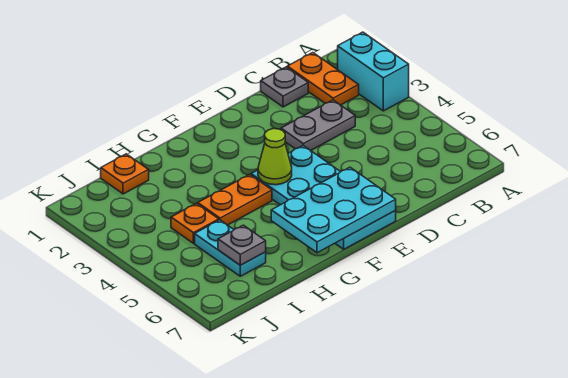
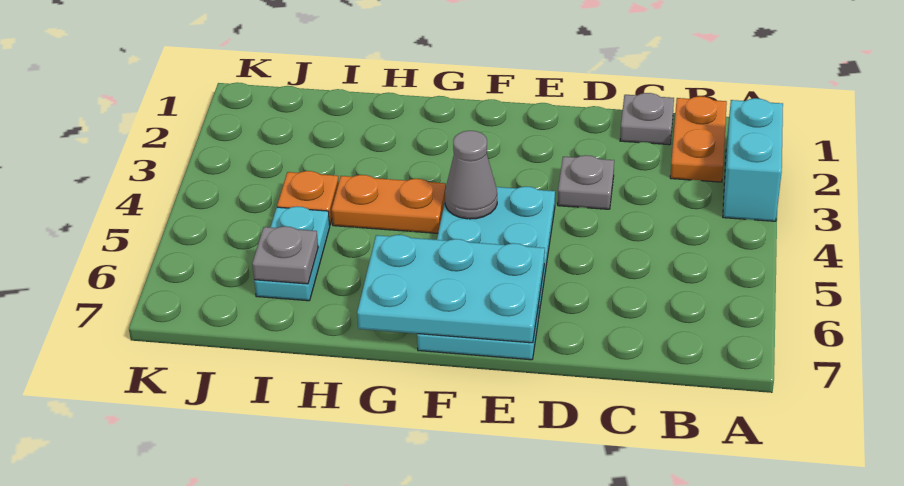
grey plate C3:D3 level 1 -> grey plate D3 level 1
lime cone F4 level 2 -> grey cone F4 level 2
orange plate I1 level 1 -> none

